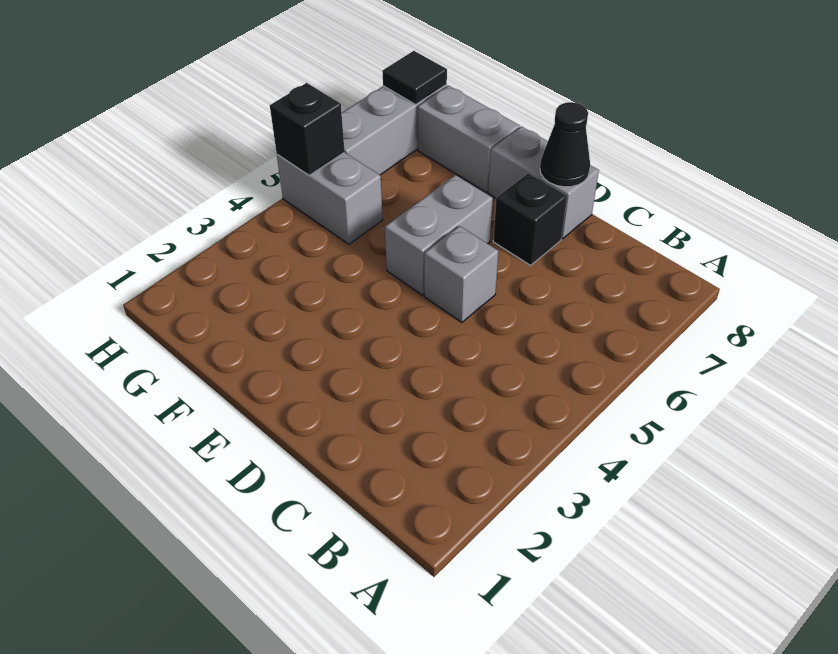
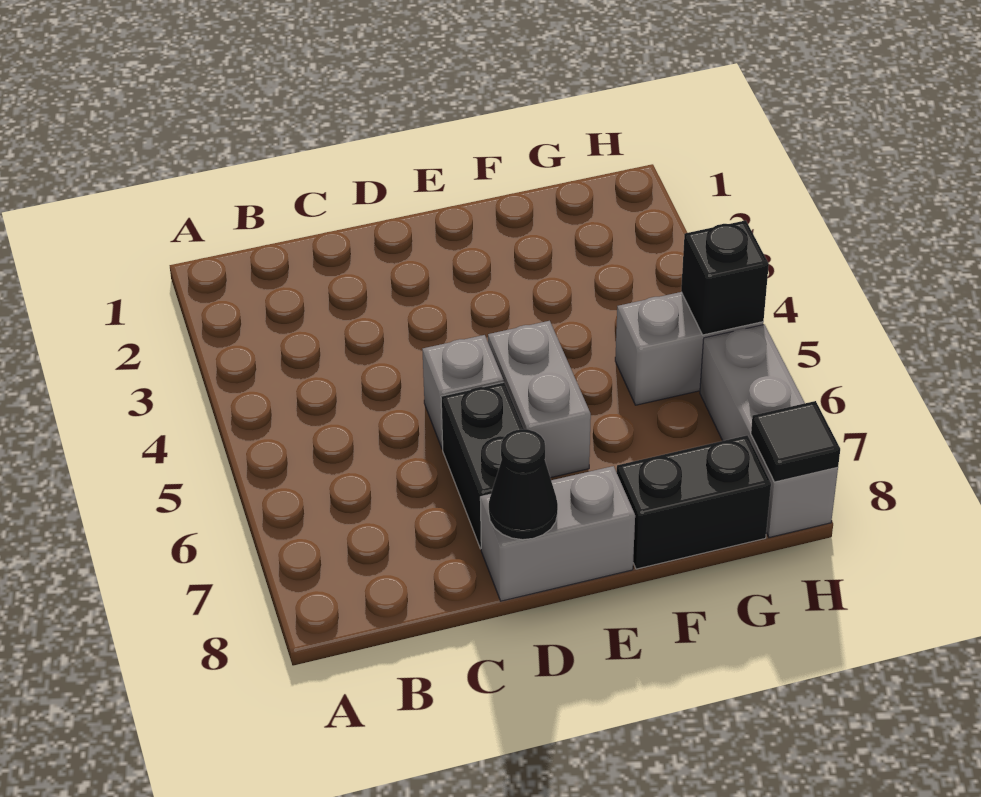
black brick D7 level 1 -> black brick D6:D7 level 1
grey brick F8:G8 level 1 -> black brick F8:G8 level 1

